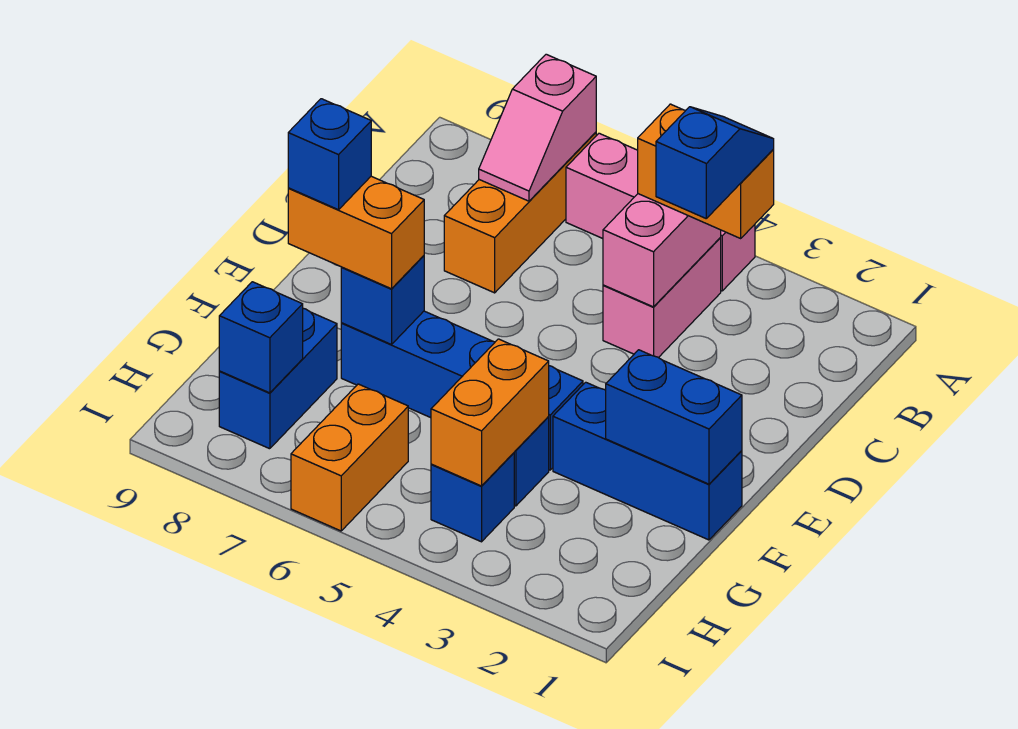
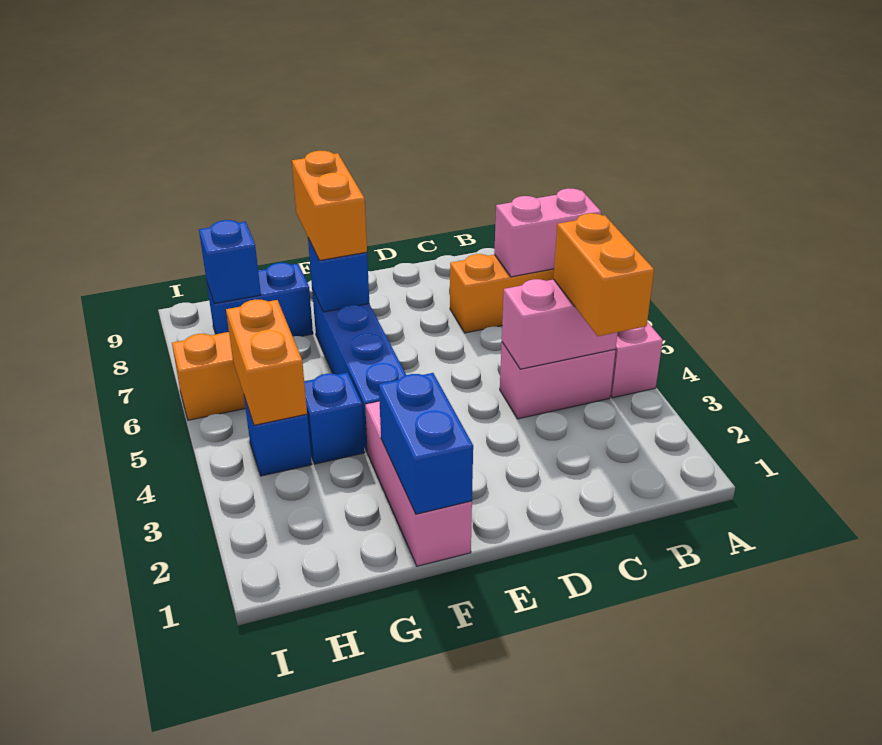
pink slope A7:B7 level 2 top A -> pink brick A7:B7 level 2
blue slope B3:C3 level 4 top C -> none
blue brick F1:F3 level 1 -> pink brick F1:F3 level 1
blue brick F8 level 4 -> none
orange brick G4:H4 level 2 -> orange brick H4:H5 level 2

